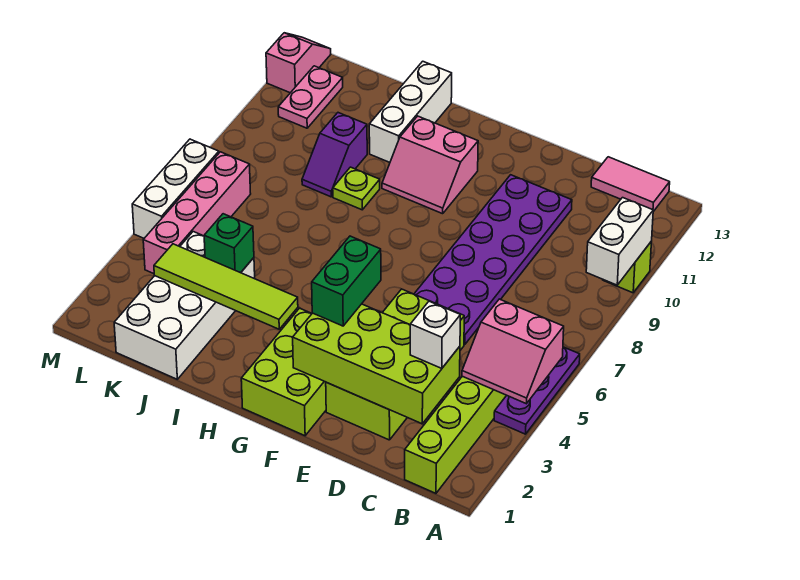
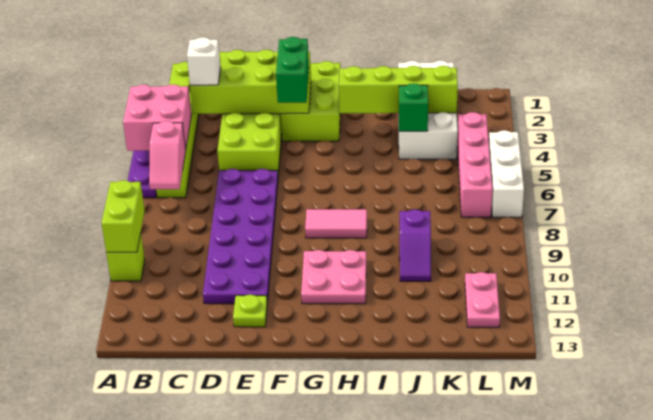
pink slope A4:B5 level 2 top 5 -> pink brick A4:B5 level 2
white brick A9:A10 level 2 -> lime brick A9:A10 level 2
pink tile B13:C13 level 1 -> pink tile G8:H8 level 1
pink slope G10:H11 level 1 top 11 -> pink plate G10:H11 level 1
lime tile H3:K3 level 2 -> lime brick H3:K3 level 2
lime plate I9 level 1 -> lime plate E12 level 1
white brick I11:I13 level 1 -> none
purple slope J9:J10 level 1 top 10 -> purple slope J9:J10 level 1 top 9
pink slope M12:M13 level 1 top 12 -> pink slope B6:B7 level 2 top 6

